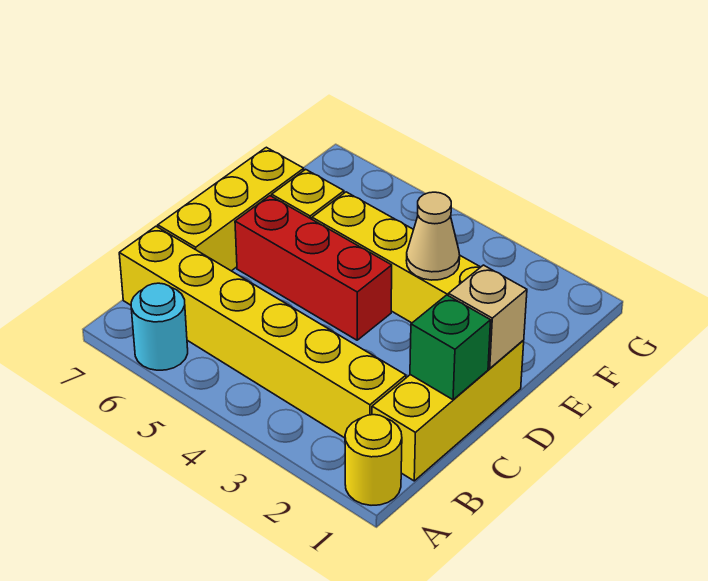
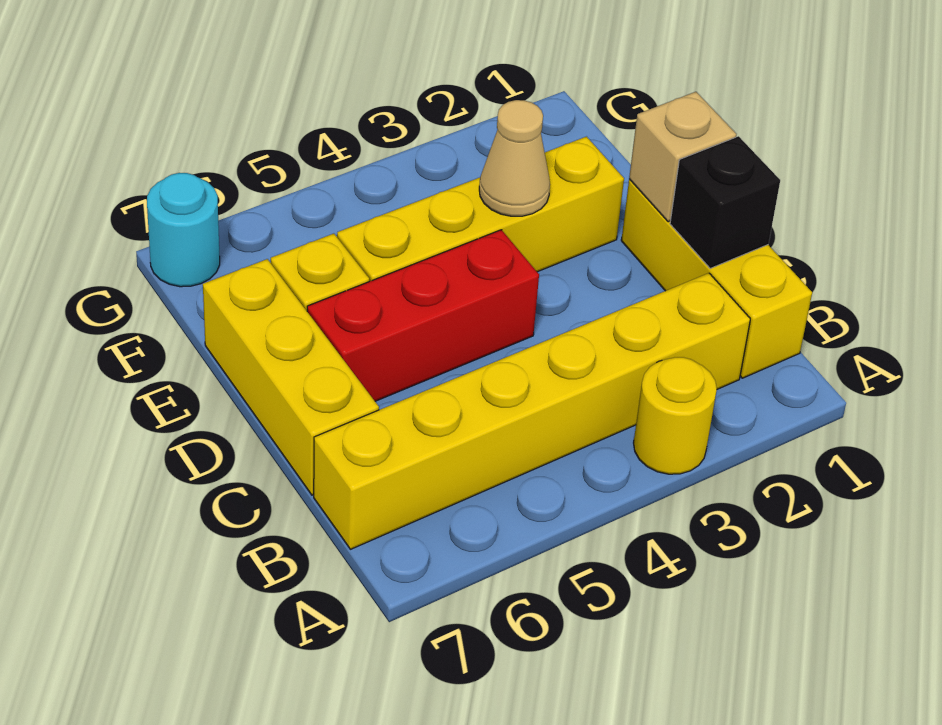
yellow round brick A1 level 1 -> yellow round brick A3 level 1
cyan round brick A6 level 1 -> cyan round brick G7 level 1
green brick C1 level 2 -> black brick C1 level 2

